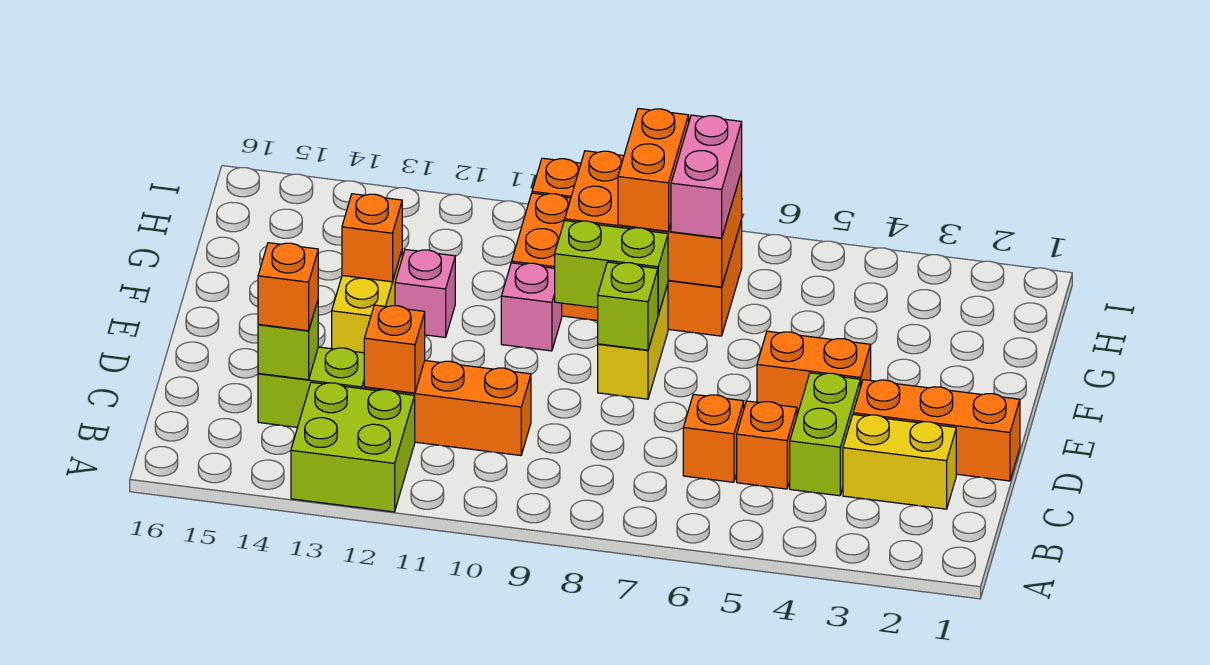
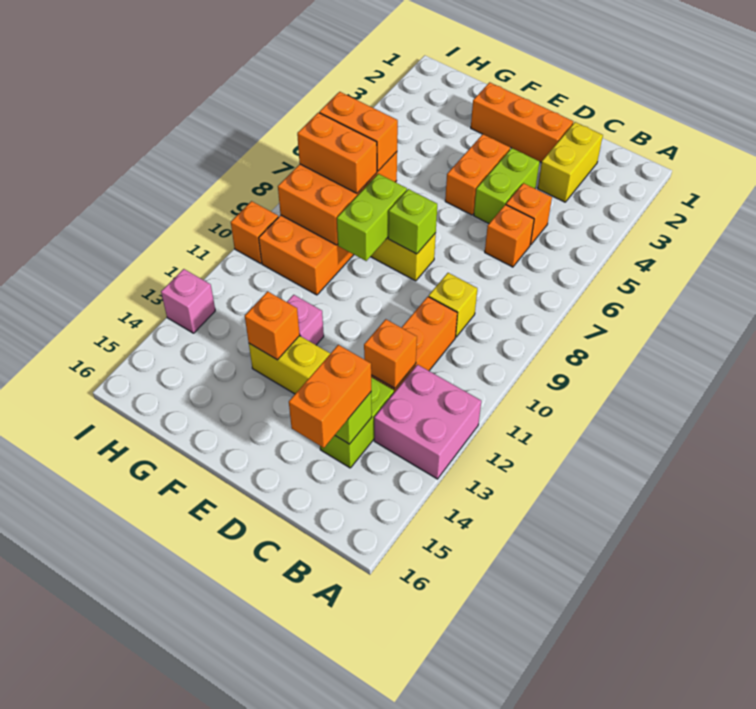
lime brick A12:B13 level 1 -> pink brick A12:B13 level 1
lime brick C4:D4 level 1 -> lime brick D4:D5 level 1
none -> yellow brick C9 level 1
orange brick C14 level 3 -> orange brick C14:C15 level 3
orange brick D1:D3 level 1 -> orange brick D2:F2 level 1
pink brick F10 level 1 -> pink brick I13 level 1
pink brick G7:H7 level 3 -> orange brick G7:H7 level 3

